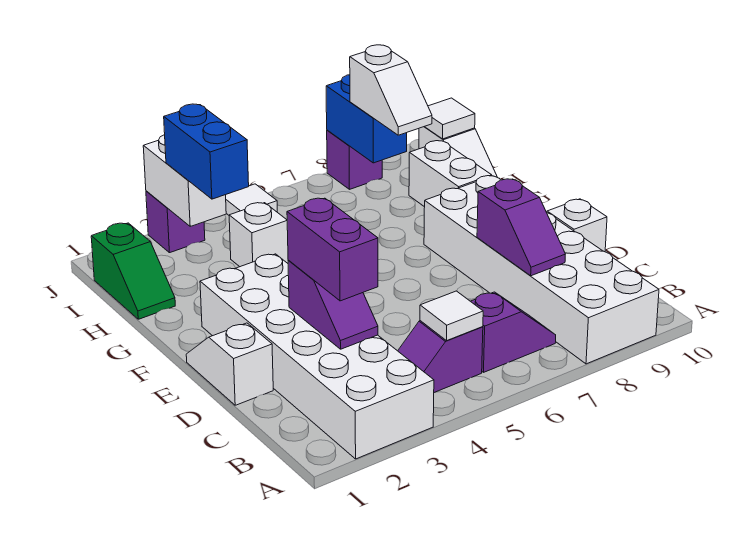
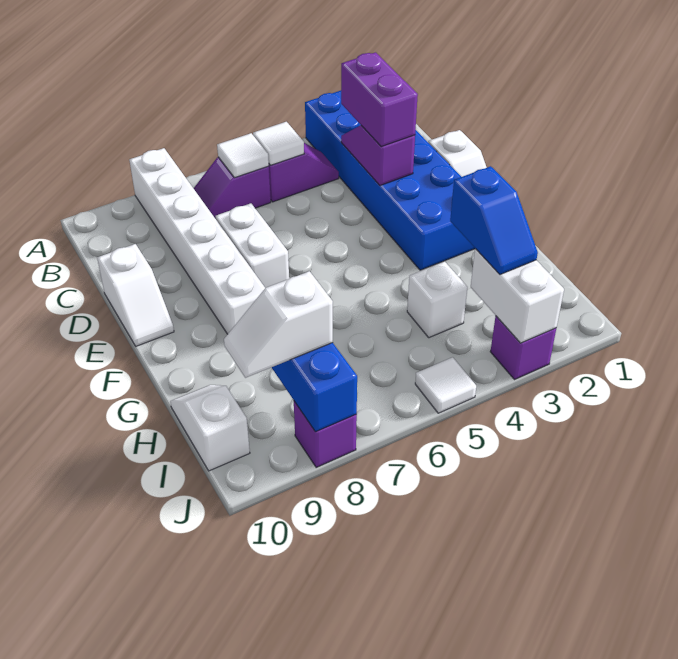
white brick A2:F3 level 1 -> blue brick A2:F3 level 1
white brick A8:F9 level 1 -> white brick A8:F8 level 1
purple slope C8:D8 level 2 top D -> none
white brick G9:H9 level 1 -> white brick D7:E7 level 1
green slope H1:I1 level 1 top I -> none
blue brick H3:I3 level 3 -> blue slope H3:I3 level 3 top H
white slope H8:I8 level 3 top I -> white slope I8:I9 level 3 top 8
white tile I10 level 2 -> white tile B6 level 2

